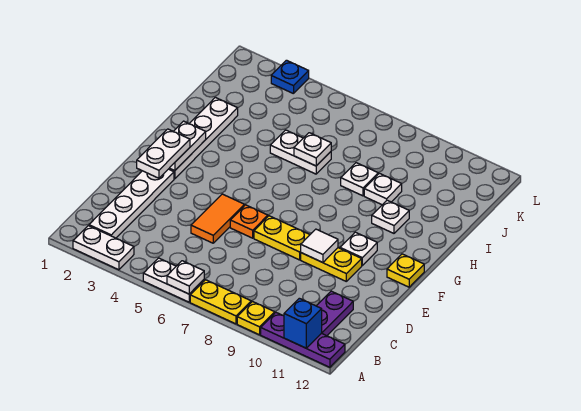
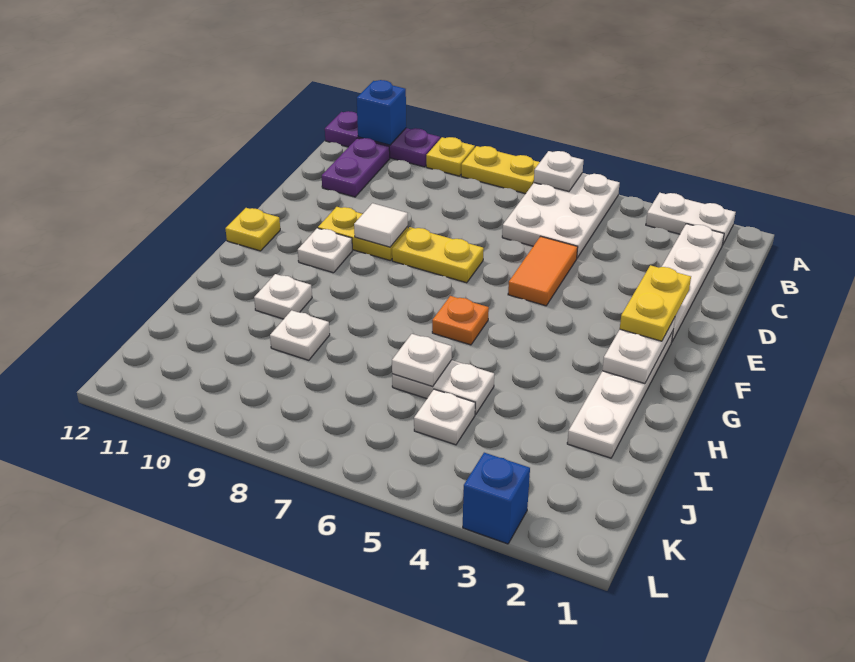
white plate A5:A6 level 1 -> white plate A5:C6 level 1
white plate E2:F2 level 3 -> yellow plate E2:F2 level 3
orange plate E6 level 1 -> orange plate G6 level 1
white plate I8 level 1 -> white plate J5 level 1
blue plate L3 level 1 -> blue brick L3 level 1

